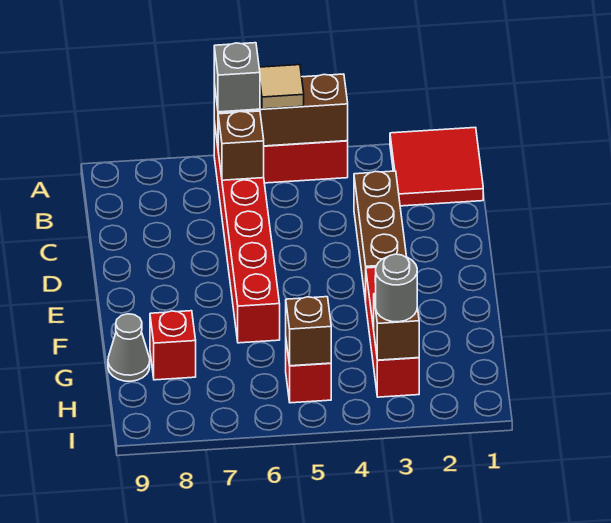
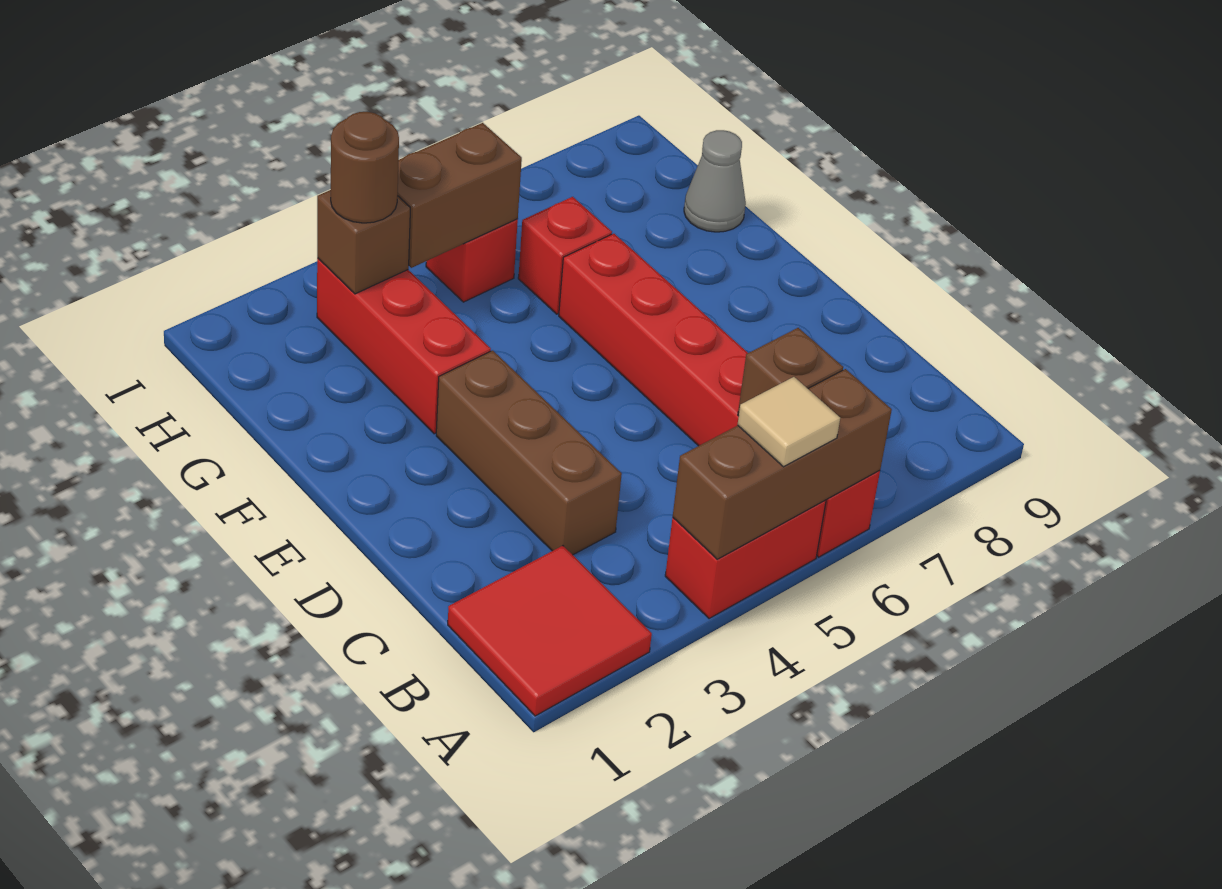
grey brick A6 level 3 -> none
red brick G8 level 1 -> red brick G6 level 1
grey round brick H3 level 3 -> brown round brick H3 level 3
brown brick H5 level 2 -> brown brick H4:H5 level 2

